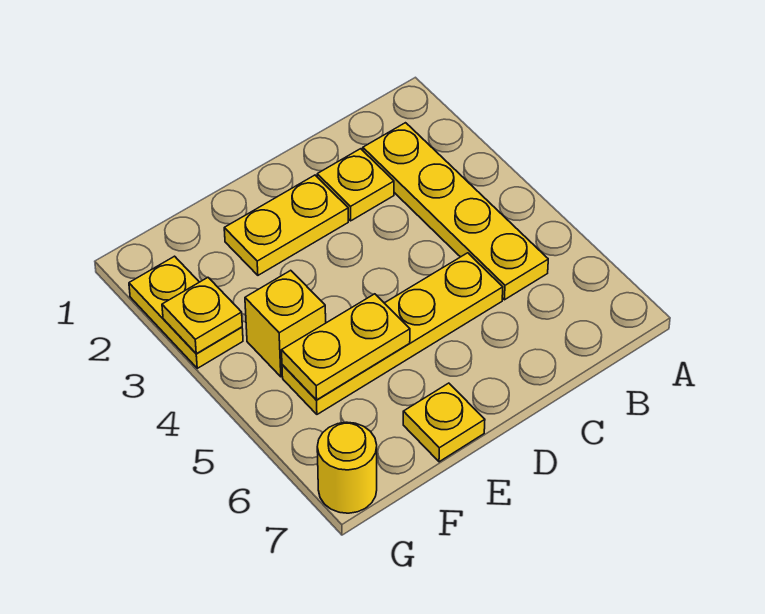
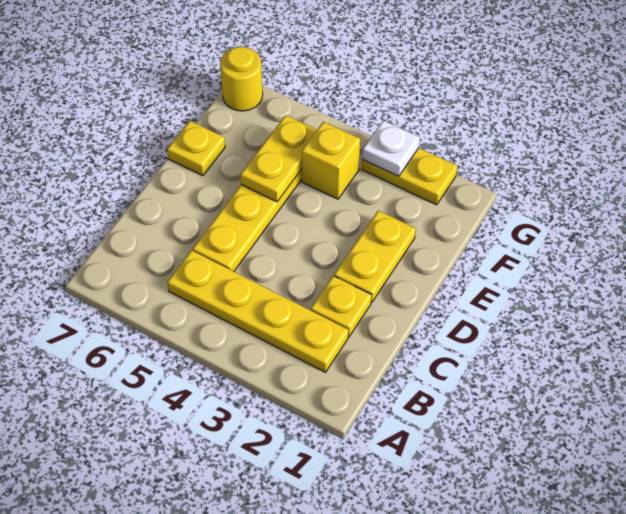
yellow plate G3 level 2 -> white plate G3 level 2

